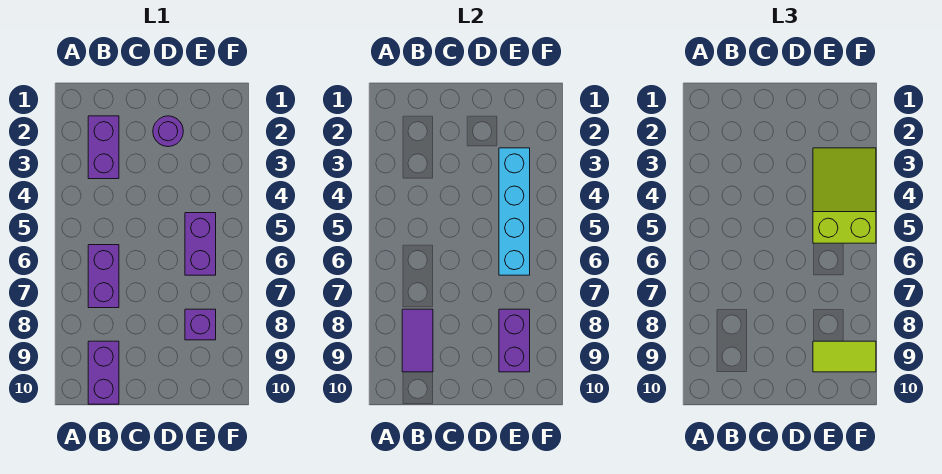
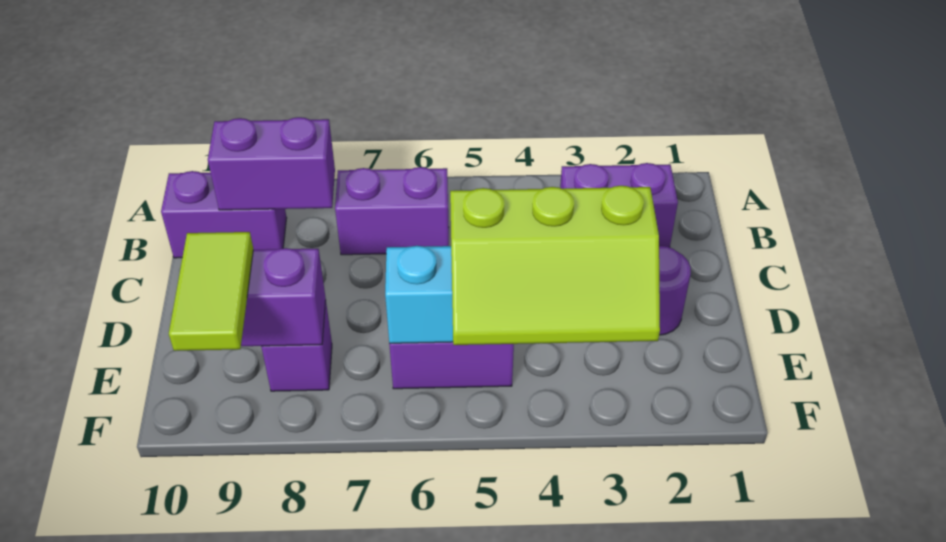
purple tile B8:B9 level 2 -> purple brick B8:B9 level 2
lime slope E3:F5 level 3 top 5 -> lime slope E3:F5 level 3 top E

